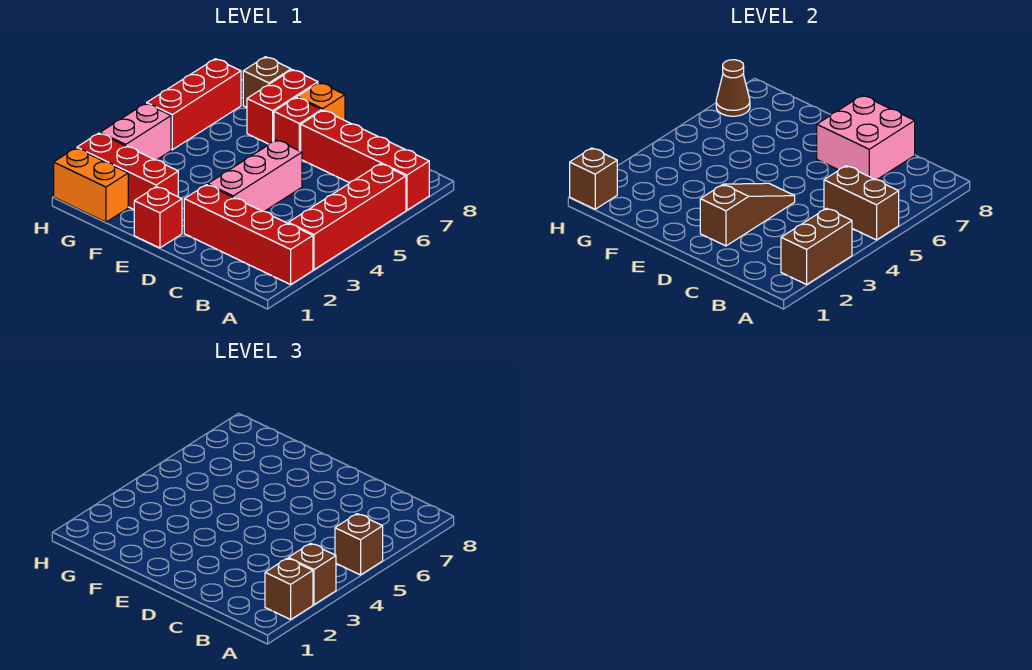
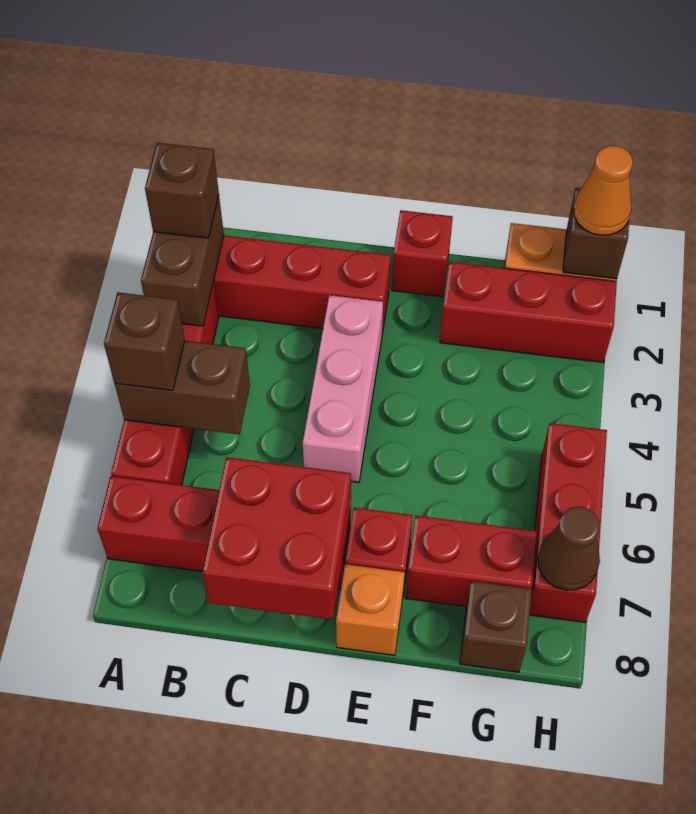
brown brick A3 level 3 -> none
pink brick C7:D8 level 2 -> red brick C7:D8 level 2
brown slope D2:D4 level 2 top 2 -> none
red brick F7:F8 level 1 -> red brick F7:G7 level 1
none -> orange cone H1 level 3
pink brick H3:H4 level 1 -> none

